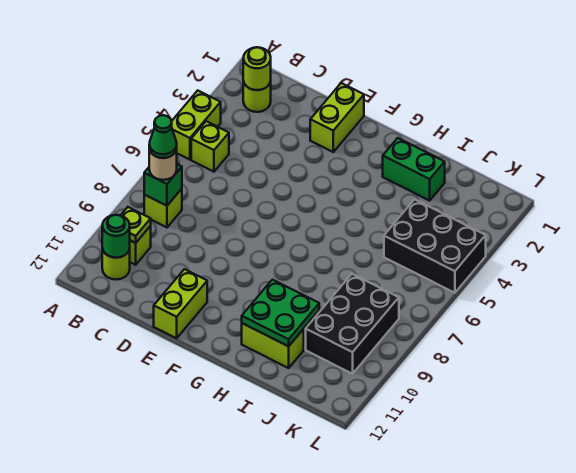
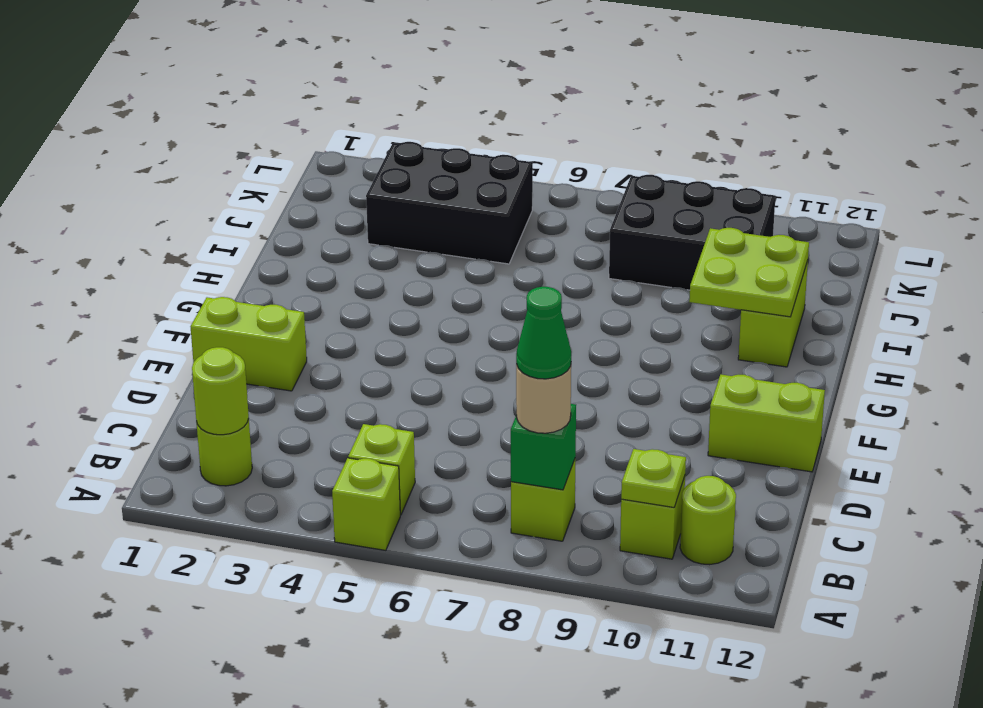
lime brick A4:A5 level 1 -> lime brick A5 level 1
green round brick B11 level 2 -> none
green brick H2:I2 level 1 -> none
green plate H10:I11 level 2 -> lime plate H10:I11 level 2
black brick J4:L5 level 1 -> black brick J3:K5 level 1

